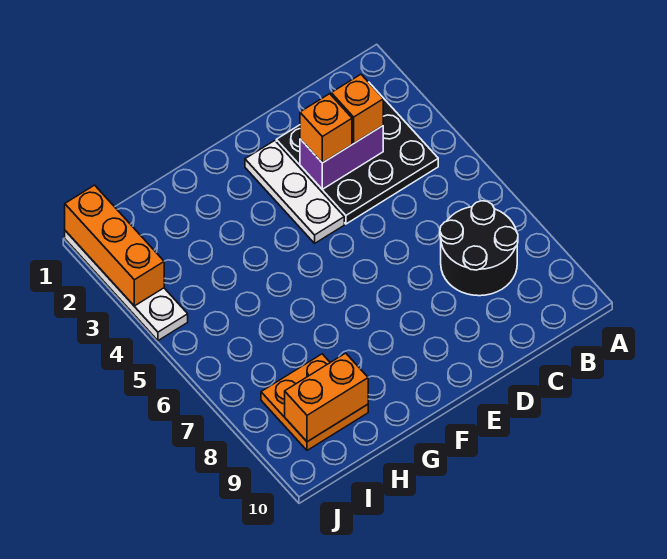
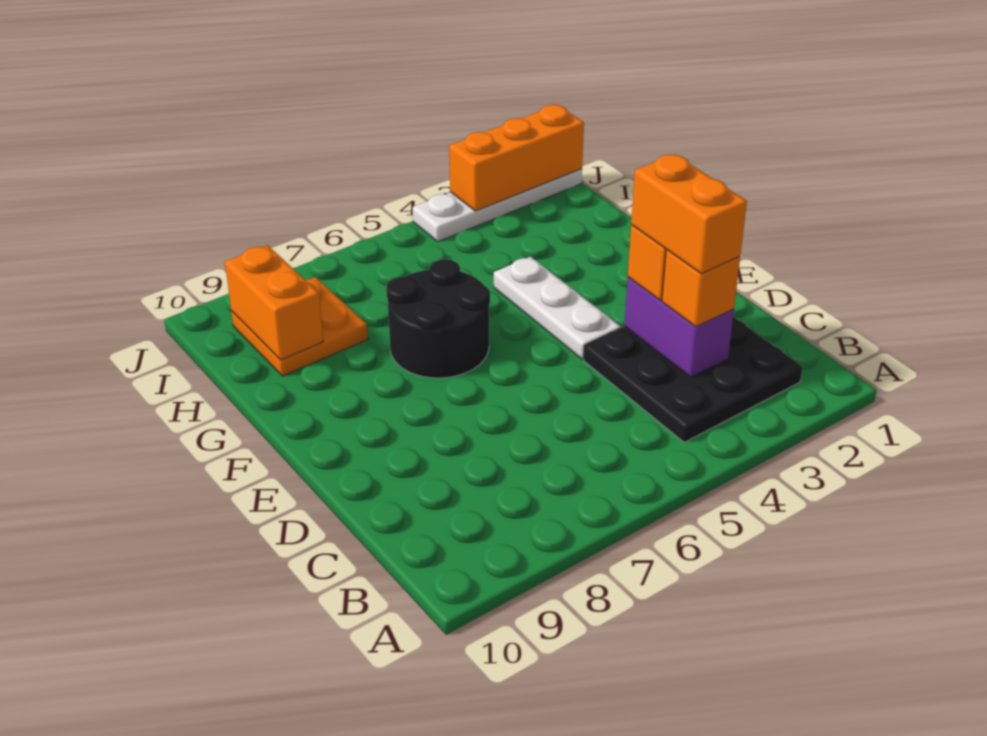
black round brick B7:C8 level 1 -> black round brick F6:G7 level 1
none -> orange brick C3:D3 level 4
white plate E2:E4 level 1 -> white plate E4:G4 level 1

